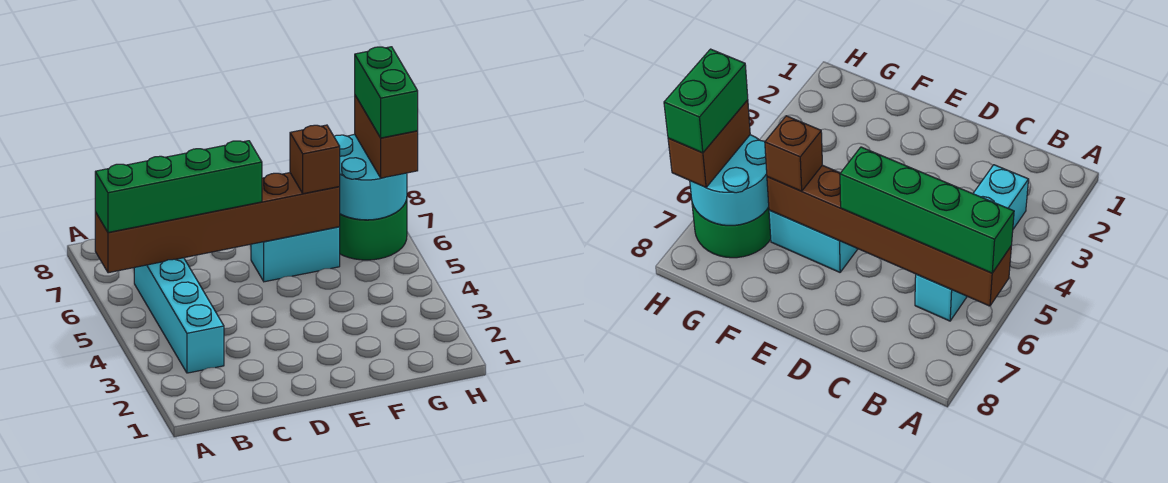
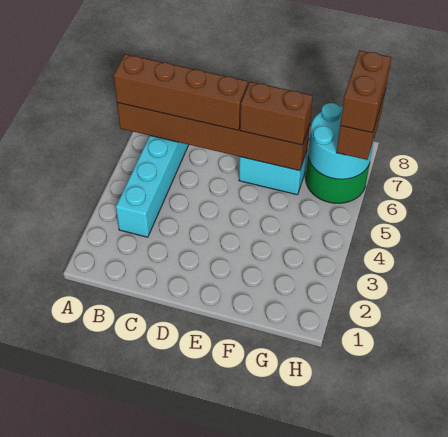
green brick A6:D6 level 3 -> brown brick A6:D6 level 3
brown brick F6 level 3 -> brown brick E6:F6 level 3
green brick H6:H7 level 4 -> brown brick H6:H7 level 4

